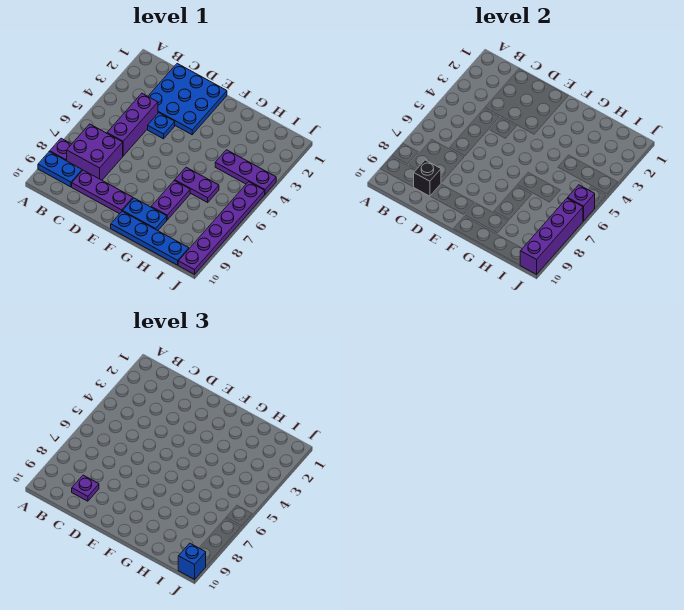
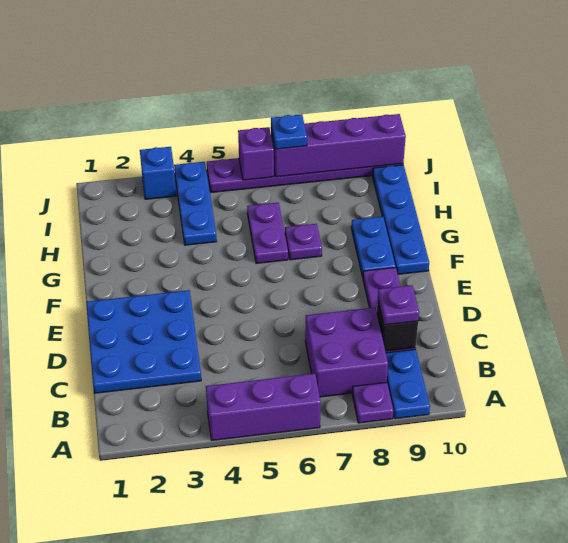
purple brick C4:C6 level 1 -> purple brick A4:A6 level 1
blue plate D4 level 1 -> blue plate J7 level 3
purple plate G7:G8 level 1 -> purple plate G7 level 1
purple plate H4:J4 level 1 -> blue plate H4:J4 level 1
blue brick J10 level 3 -> blue brick J3 level 1

